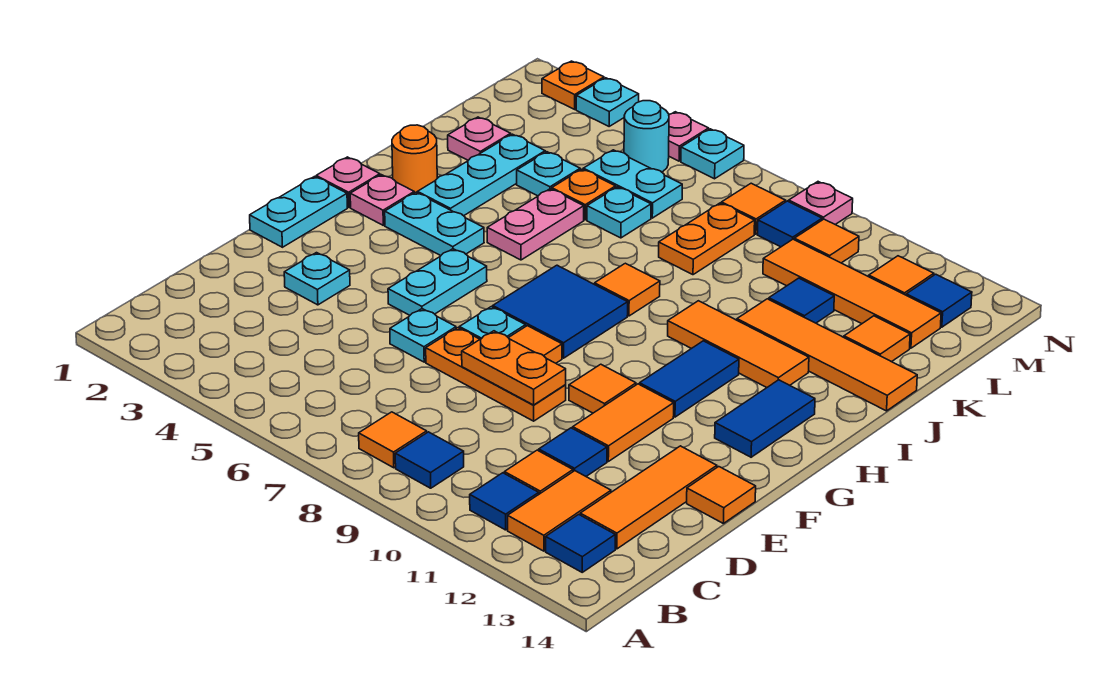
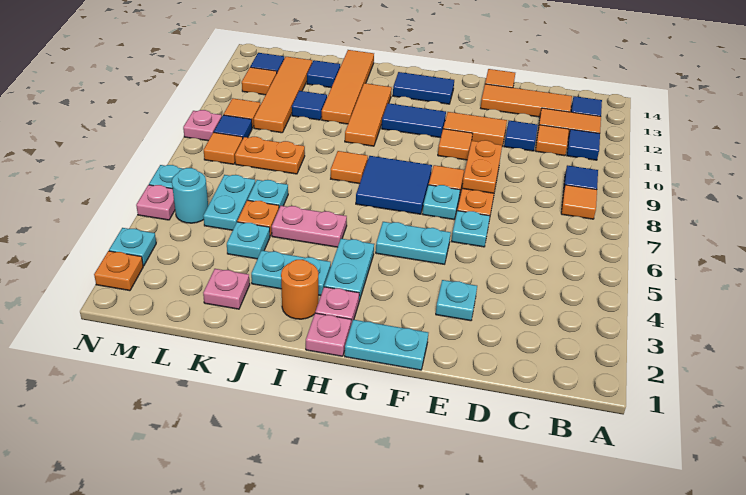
cyan plate I3:K3 level 1 -> cyan plate I3:J3 level 1
orange tile K13 level 1 -> blue tile K13 level 1

